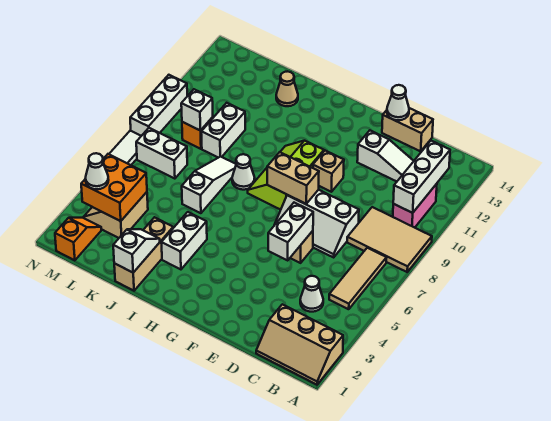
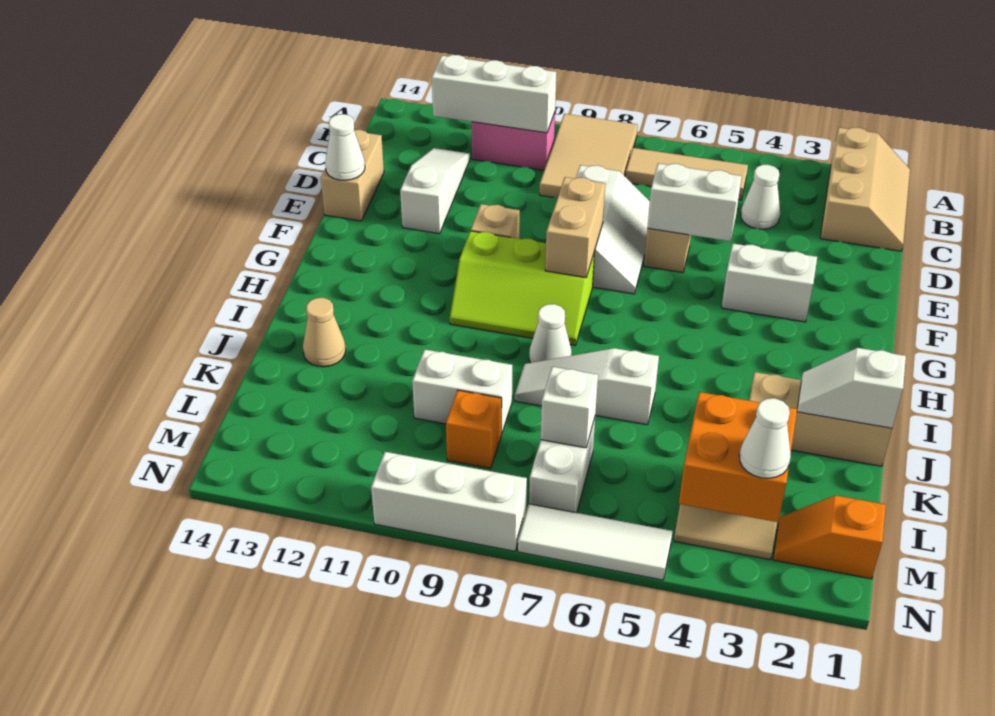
white brick I3:I4 level 1 -> white brick F3:F4 level 1
white brick L9 level 2 -> white brick L7 level 2

